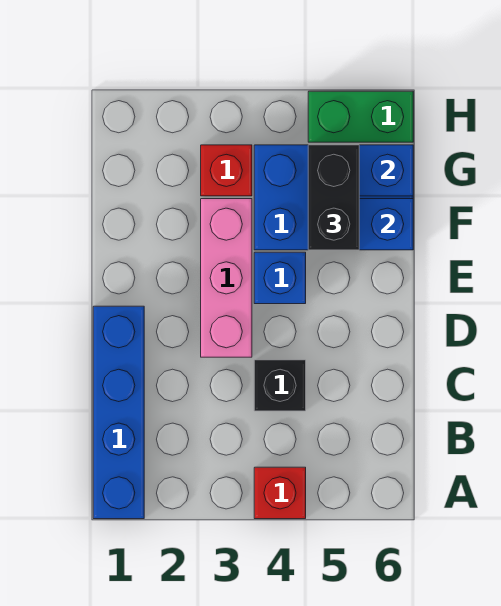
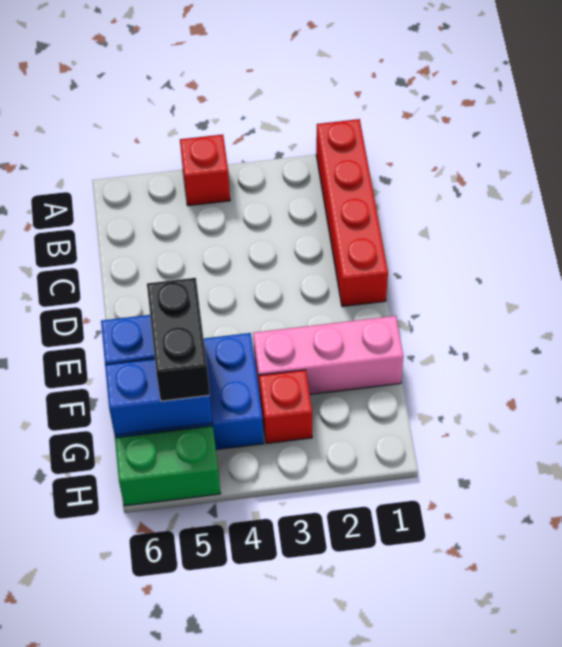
blue brick A1:D1 level 1 -> red brick A1:D1 level 1
black brick C4 level 1 -> none
pink brick D3:F3 level 1 -> pink brick F1:F3 level 1
blue brick E4 level 1 -> none

